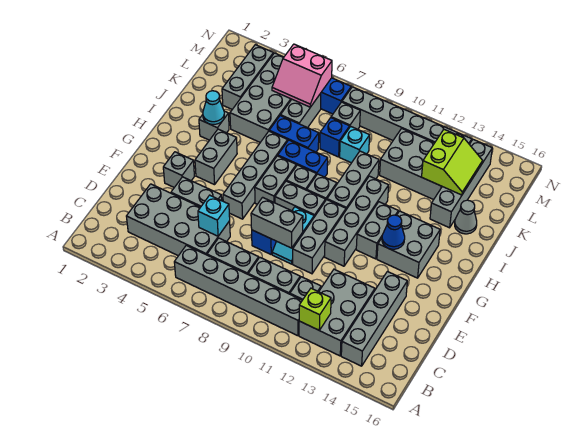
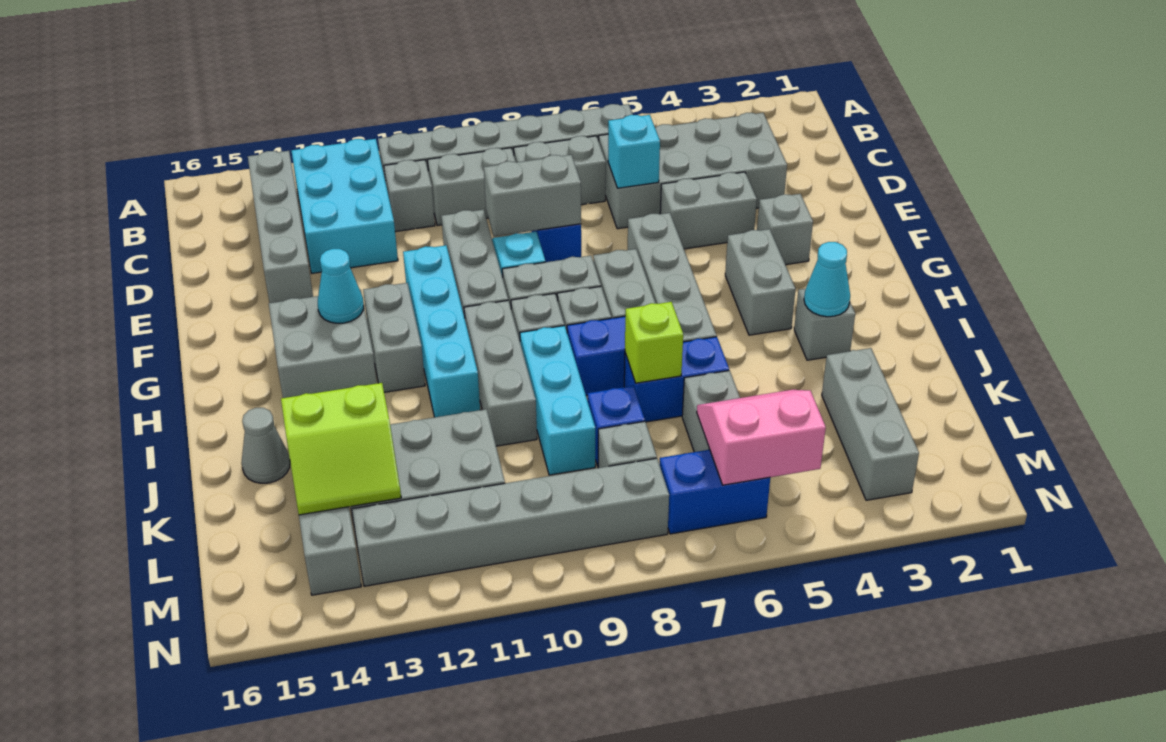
grey brick B12:D13 level 1 -> cyan brick B12:D13 level 1
lime brick B12 level 2 -> lime brick J7 level 2
grey brick F11:I11 level 1 -> cyan brick F11:I11 level 1
blue cone G13 level 2 -> cyan cone G13 level 2
grey brick J4:M5 level 1 -> none
cyan brick K9 level 1 -> cyan brick I9:K9 level 1
lime slope K13:L14 level 2 top 13 -> lime slope K13:L14 level 2 top K

